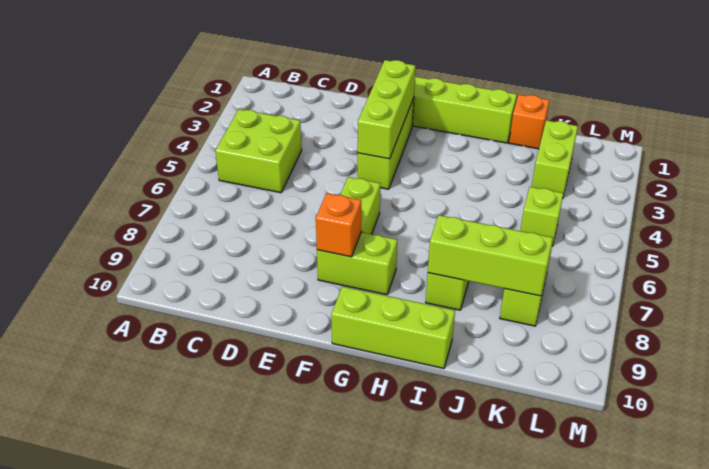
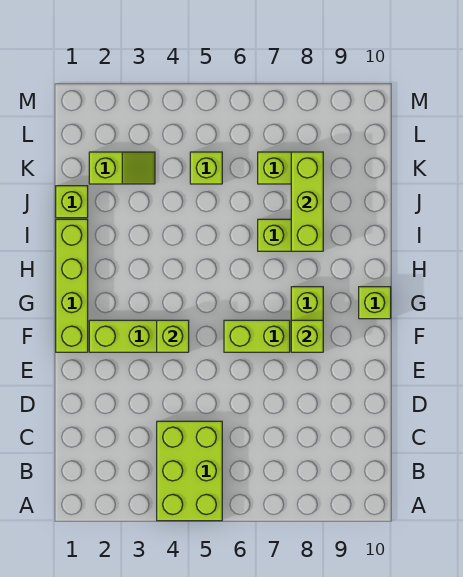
lime brick B4:C5 level 1 -> lime brick A4:C5 level 1
lime brick F2:F4 level 2 -> lime brick F4 level 2
orange brick F8 level 2 -> lime brick F8 level 2
lime brick G10:I10 level 1 -> lime brick G10 level 1
orange brick J1 level 1 -> lime brick J1 level 1
lime brick K2:K3 level 1 -> lime slope K2:K3 level 1 top 2

